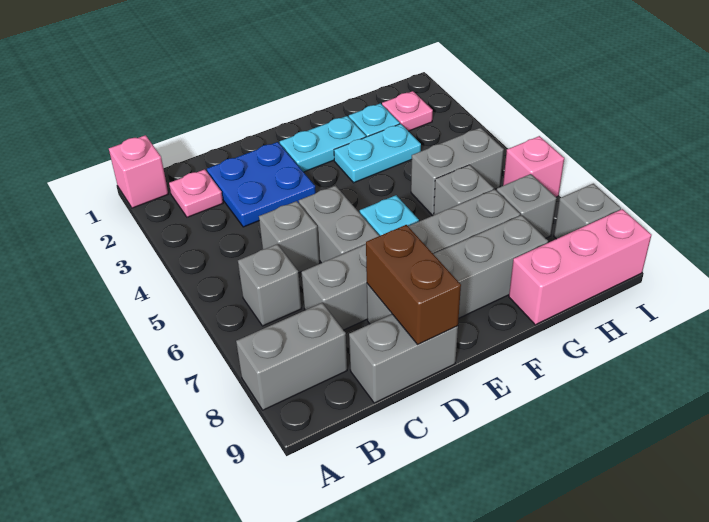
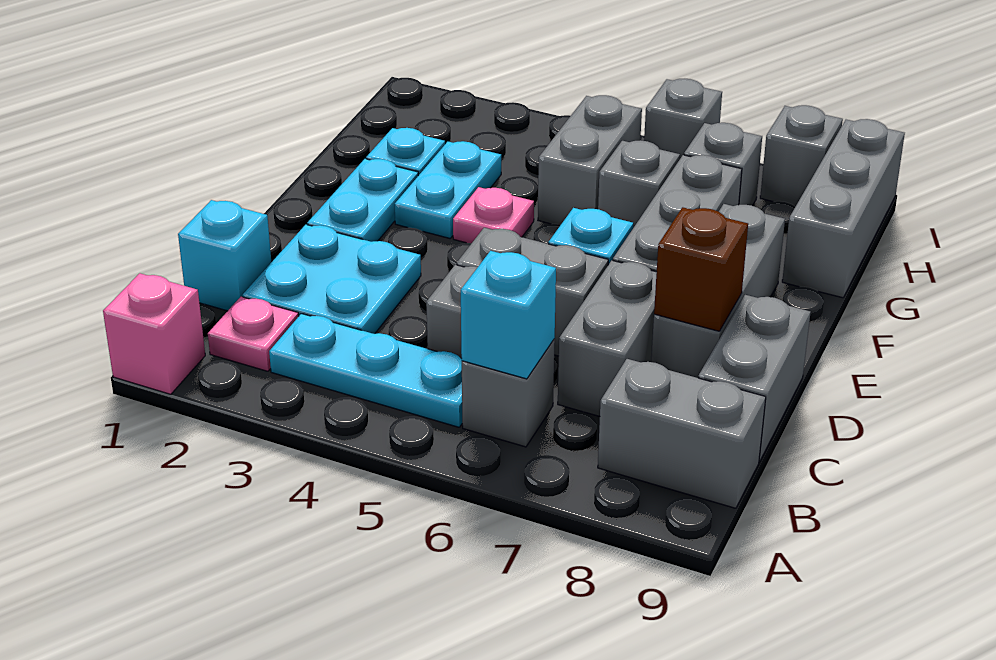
grey brick A8:B8 level 1 -> grey brick B8:B9 level 1
none -> cyan plate B3:B5 level 1
none -> cyan brick B6 level 2
none -> cyan brick C1 level 1
blue plate C2:D3 level 1 -> cyan plate C2:D3 level 1
grey brick D8:G8 level 1 -> grey brick D8:F8 level 1
brown brick D8:D9 level 2 -> brown brick D8 level 2
pink brick G9:I9 level 1 -> grey brick G9:I9 level 1
pink plate H2 level 1 -> pink plate F4 level 1
pink brick I6 level 1 -> grey brick I6 level 1

